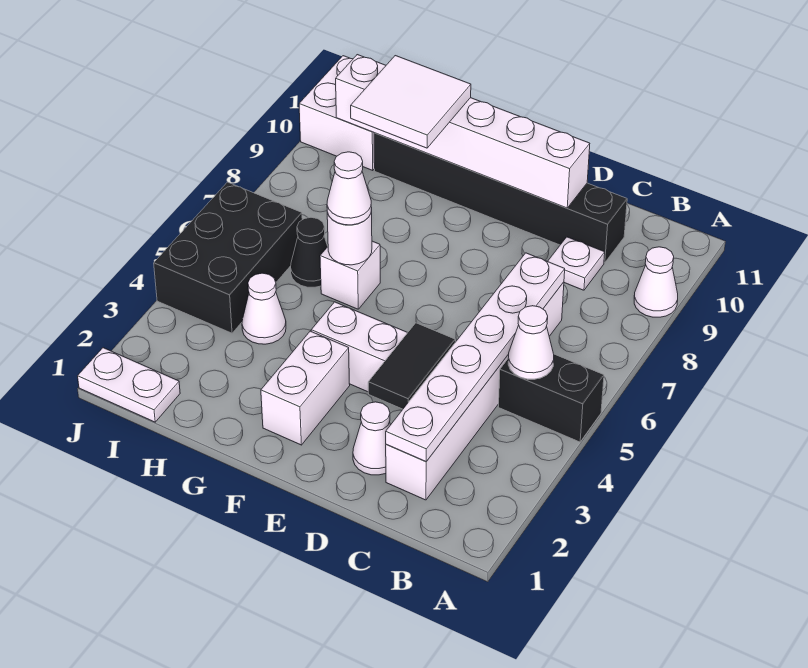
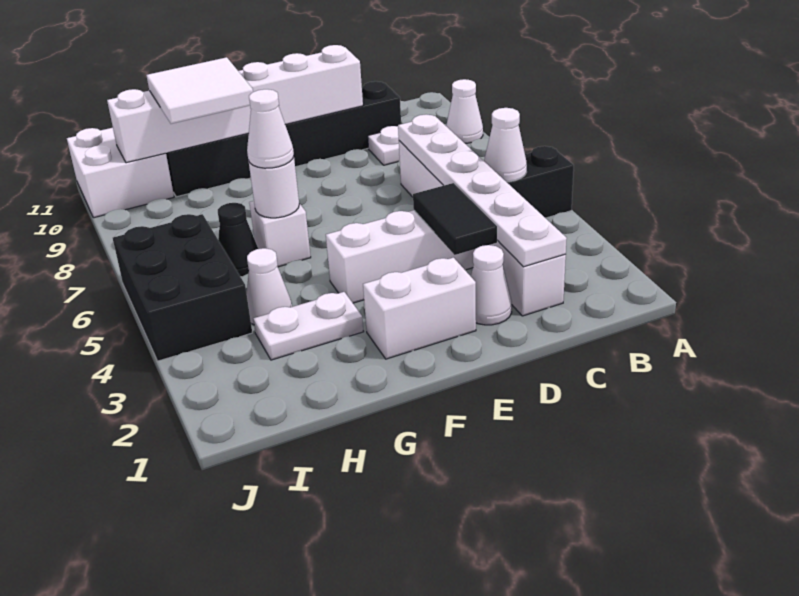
white brick F2:F3 level 1 -> white brick E2:F2 level 1
white plate I1:J1 level 1 -> white plate G3:H3 level 1

